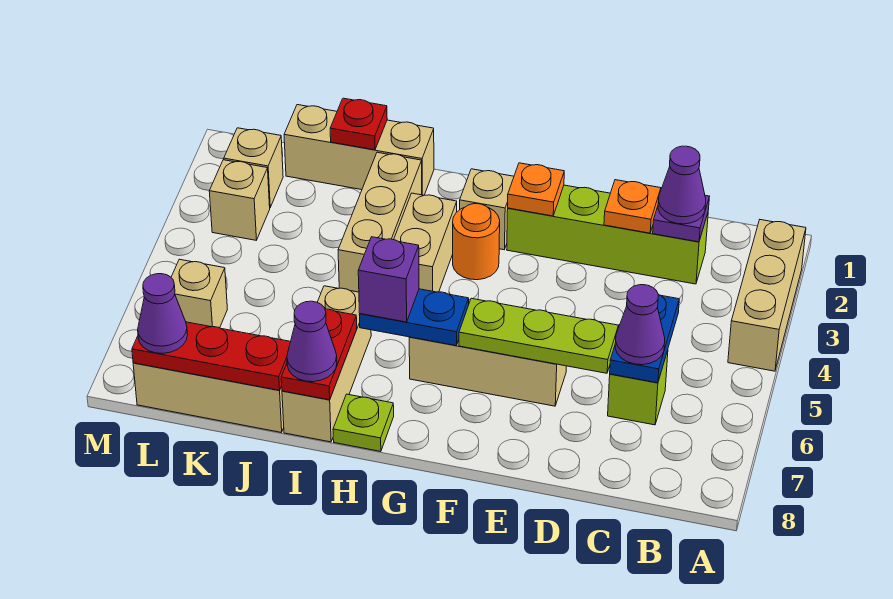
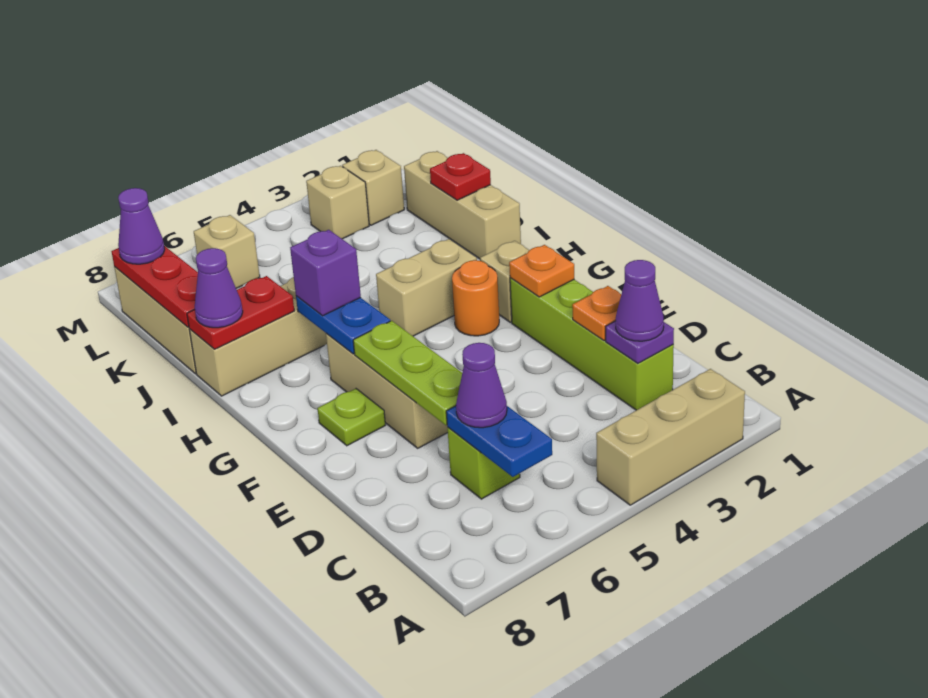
blue plate C5:C6 level 2 -> blue plate B6:C6 level 2
lime plate H8 level 1 -> lime plate F7 level 1
tan brick I2:I4 level 1 -> none

